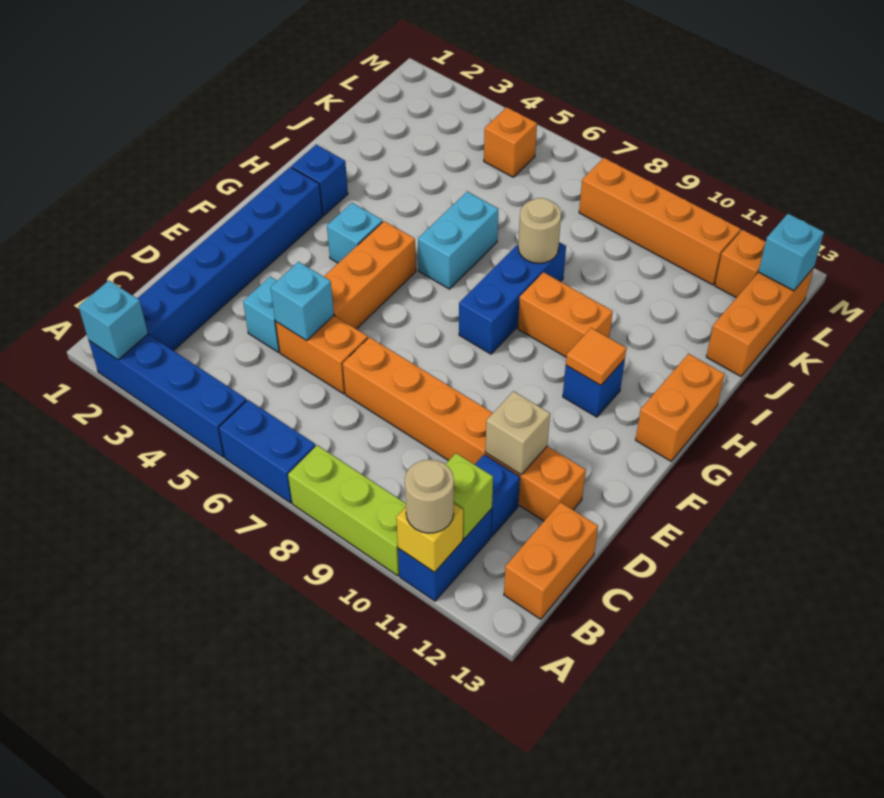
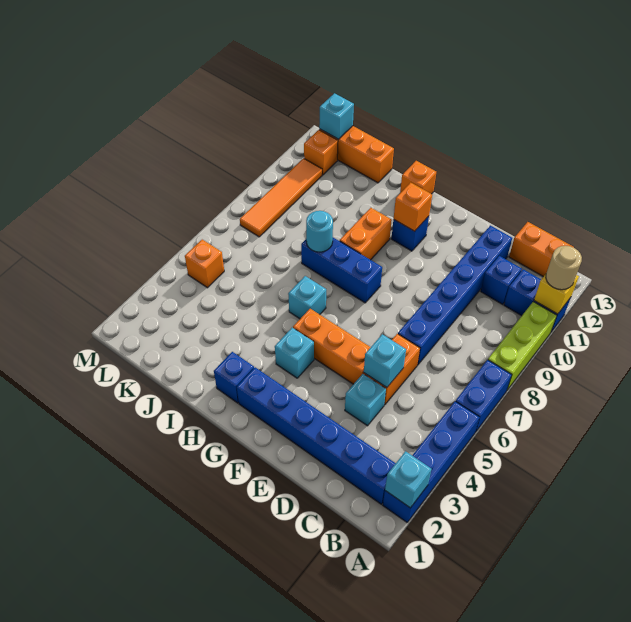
lime brick B11 level 2 -> none
orange brick D7:D12 level 1 -> blue brick D7:D12 level 1
tan brick D11 level 2 -> none
orange tile G11 level 2 -> orange brick G11 level 2
orange brick G13:H13 level 1 -> orange brick H13 level 1
cyan brick H6:I6 level 1 -> cyan brick H6 level 1
tan round brick I8 level 2 -> cyan round brick I8 level 2
orange brick L8:L11 level 1 -> orange tile L8:L11 level 1

